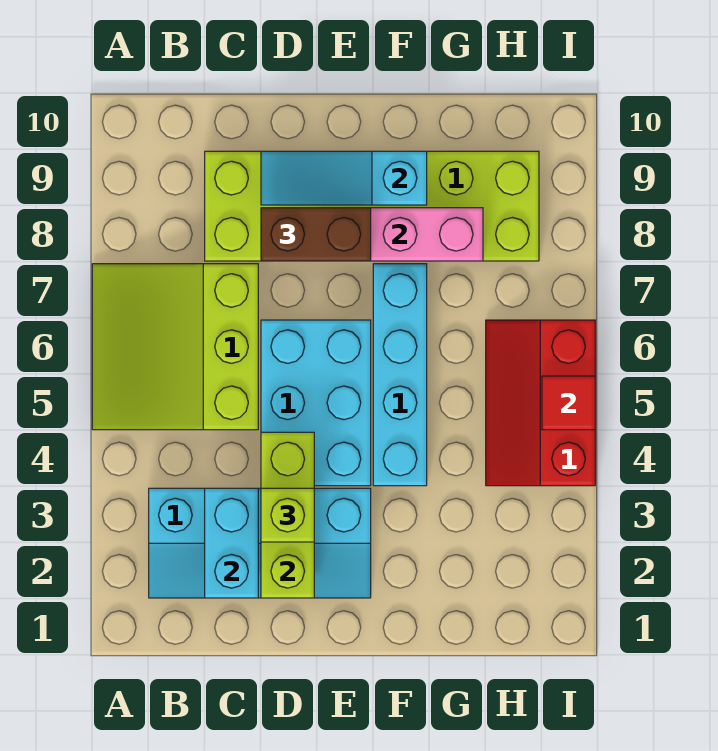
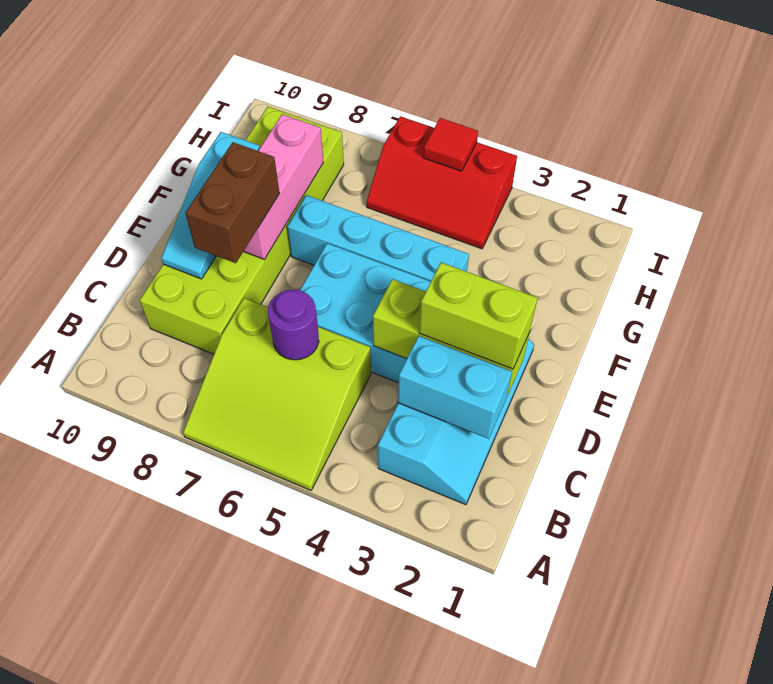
none -> purple round brick C6 level 2
lime brick D3 level 3 -> lime brick D2:D3 level 3

